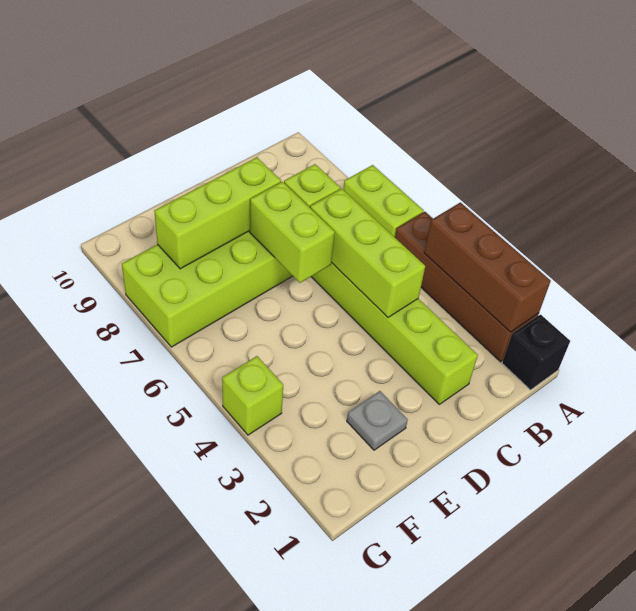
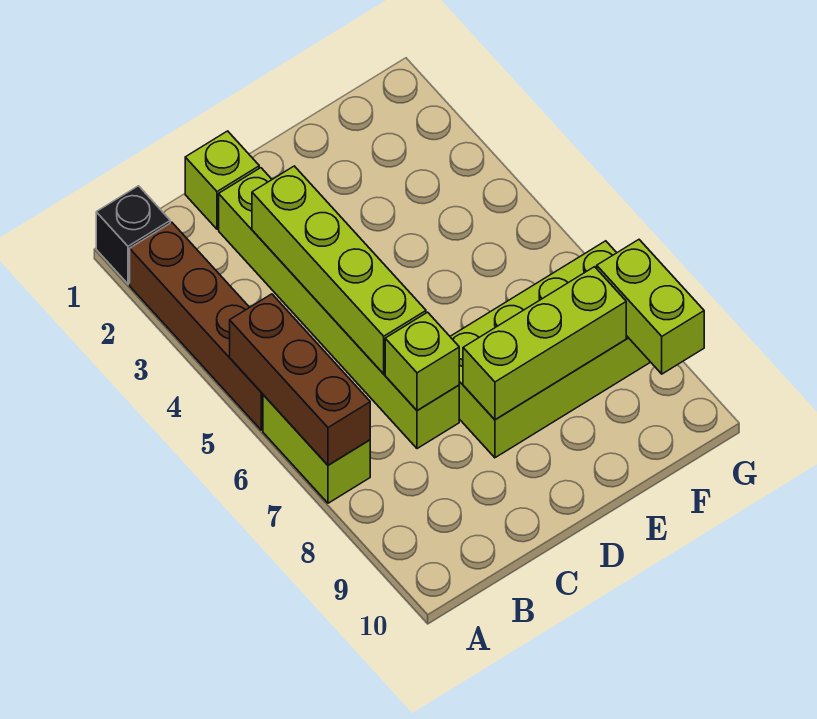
brown brick A2:A4 level 2 -> brown brick A5:A7 level 2
lime brick C4:C6 level 2 -> lime brick C3:C6 level 2
lime brick D6:D7 level 2 -> lime brick G8:G9 level 2
grey plate E2 level 1 -> none
lime brick G4 level 1 -> lime brick C1 level 1

